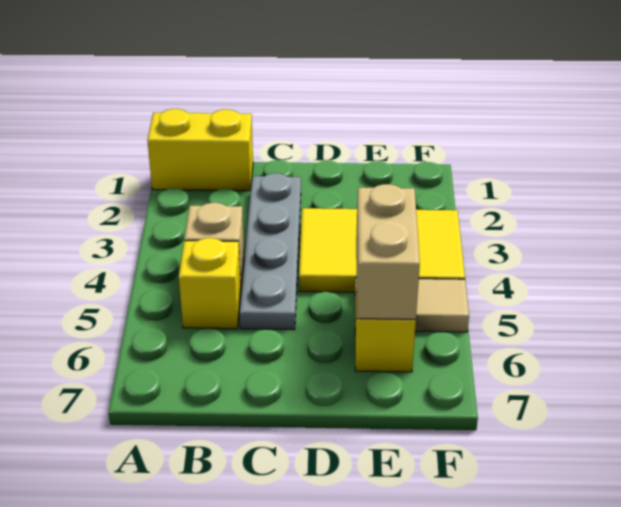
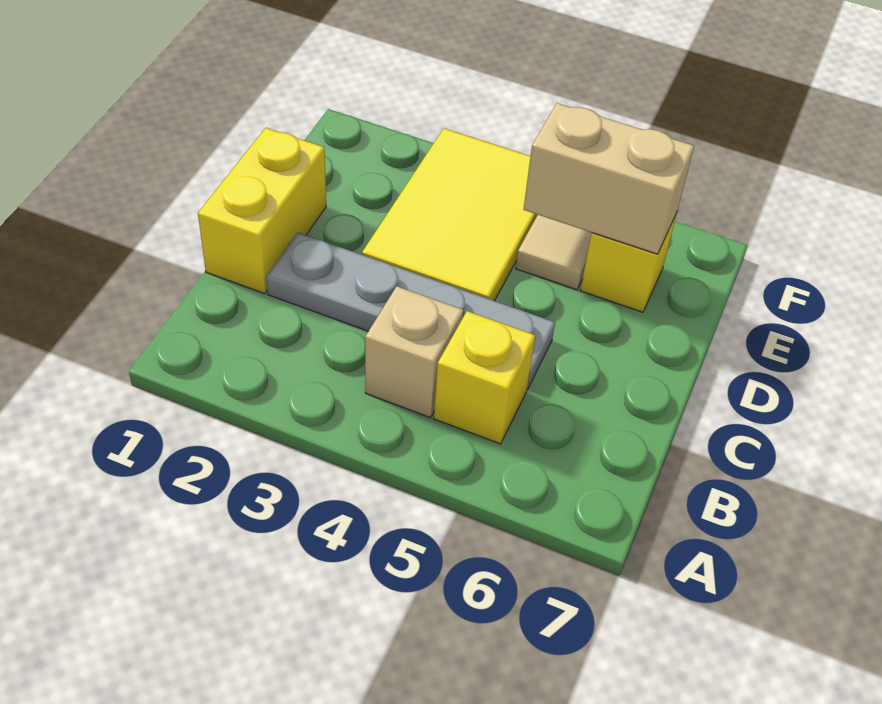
yellow brick A1:B1 level 1 -> yellow brick C1:D1 level 1

